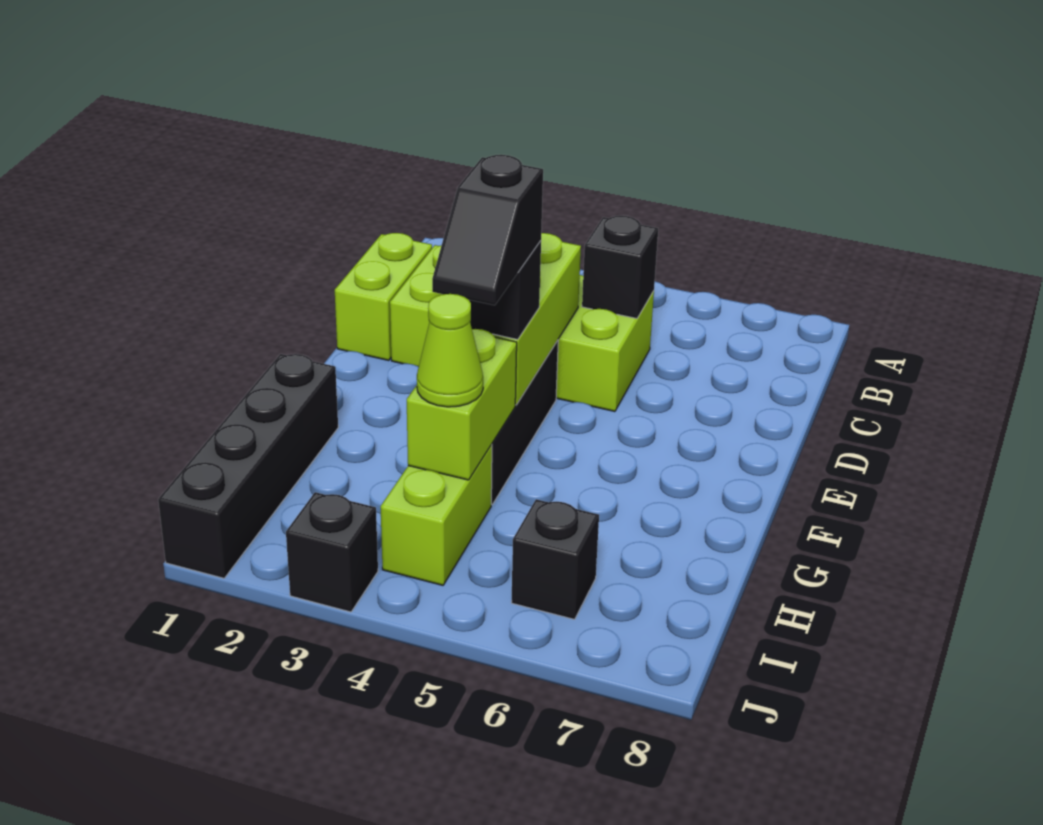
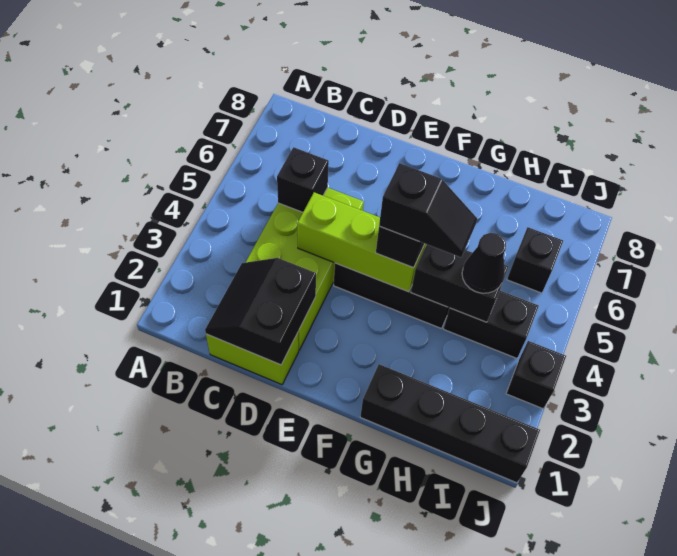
none -> black slope C1:D2 level 2 top D
lime brick G4:H4 level 2 -> black brick G4:H4 level 2
lime brick H4:I4 level 1 -> black brick H4:I4 level 1
lime cone H4 level 3 -> black cone H4 level 3

